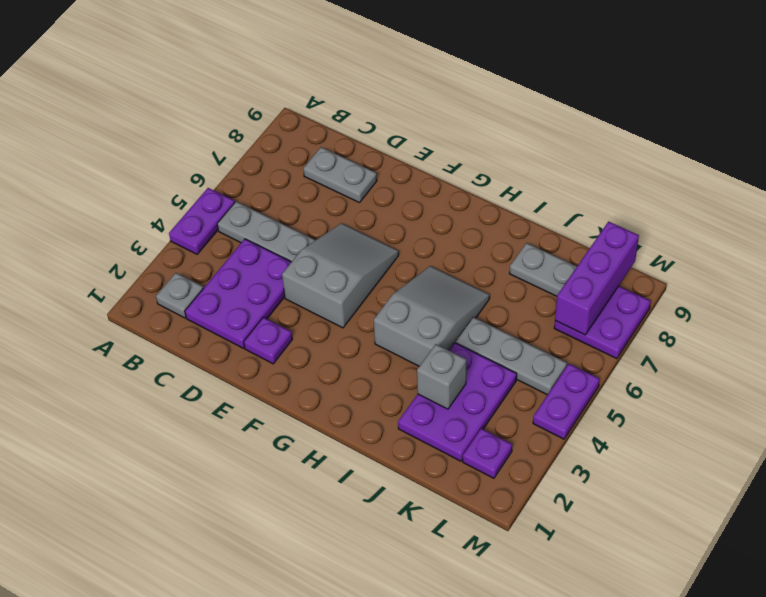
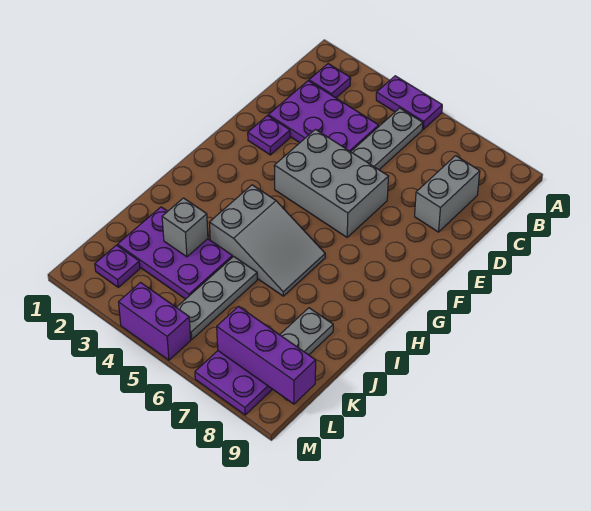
grey plate B2 level 1 -> purple plate B2 level 1
grey plate C8:D8 level 1 -> grey brick C8:D8 level 1
grey slope E4:F6 level 1 top 4 -> grey brick E4:F6 level 1
purple plate M4:M5 level 1 -> purple brick M4:M5 level 1

